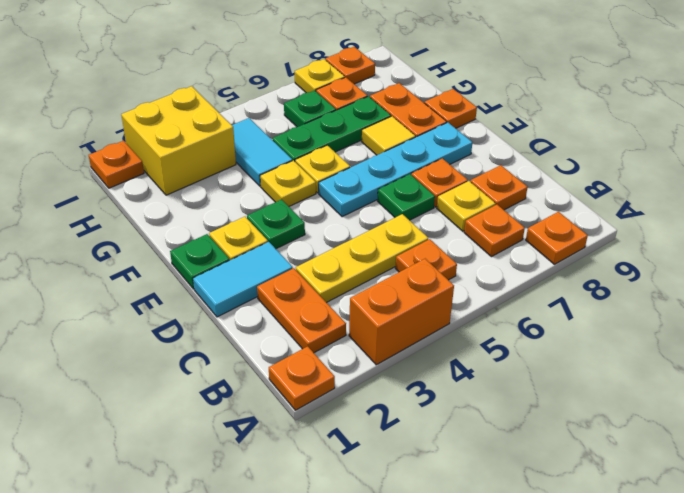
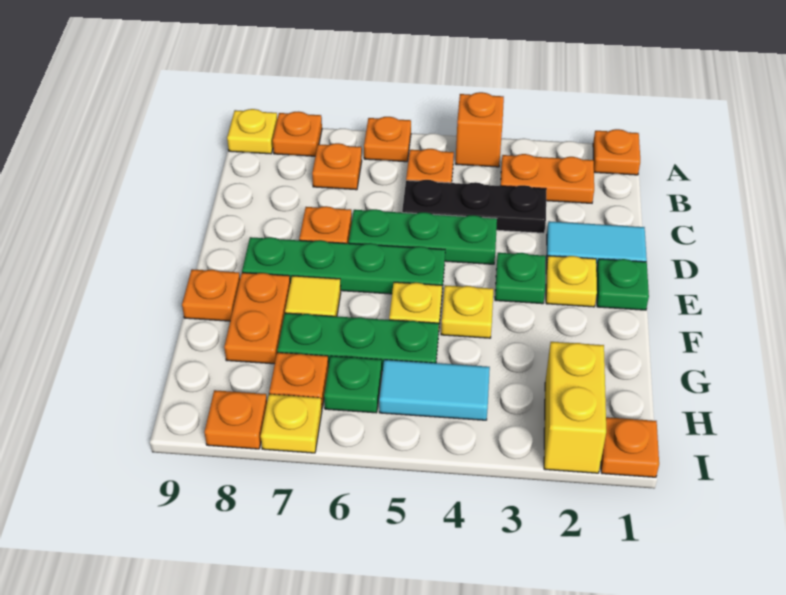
orange brick A3:A4 level 1 -> orange brick A4 level 1
orange plate B2:C2 level 1 -> orange plate B2:B3 level 1
yellow plate C3:C5 level 1 -> black plate C3:C5 level 1
yellow plate C7 level 1 -> yellow plate A9 level 1
orange plate C8 level 1 -> orange plate A6 level 1
green plate D6 level 1 -> green plate D4:D6 level 1
cyan plate E5:E8 level 1 -> green plate E5:E8 level 1
cyan tile G4:H4 level 1 -> cyan tile H4:H5 level 1
yellow brick H2:I3 level 1 -> yellow brick H2:I2 level 1

